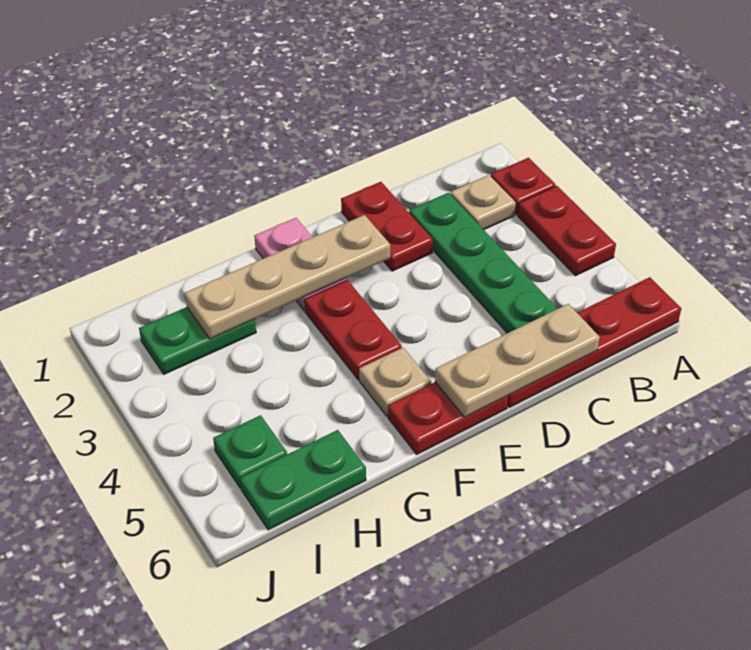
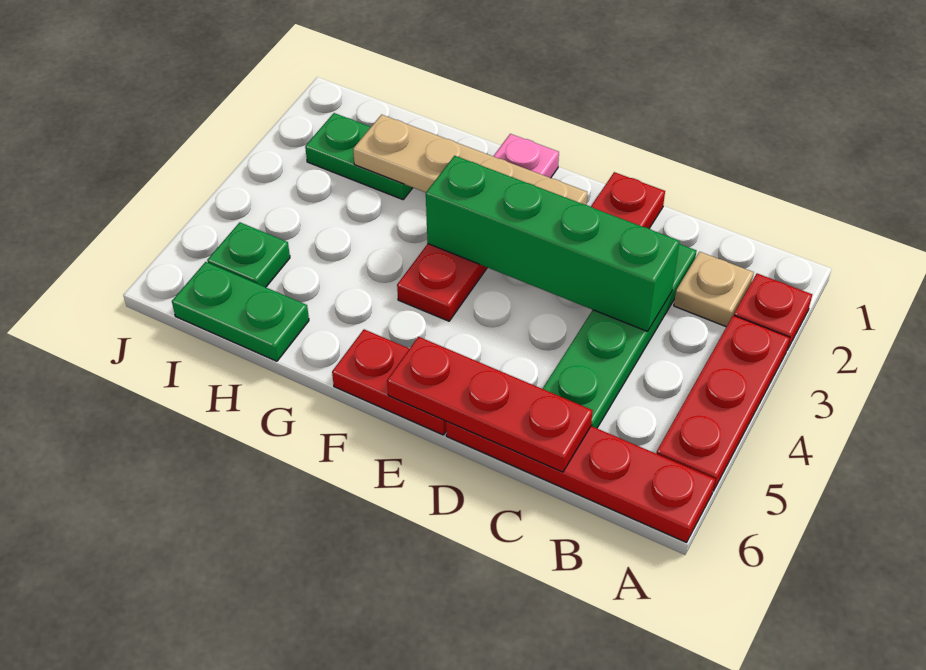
red plate A3:A4 level 1 -> red plate A3:A5 level 1
none -> green brick C3:F3 level 2
tan plate C6:E6 level 2 -> red plate C6:E6 level 2
tan plate F5 level 1 -> none

